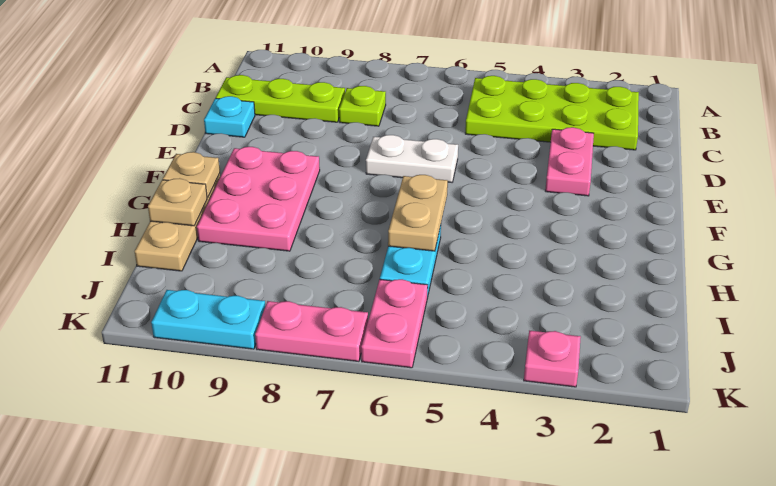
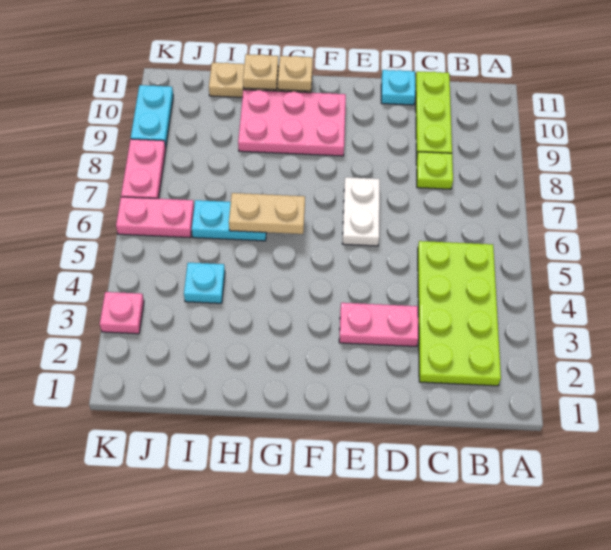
none -> cyan plate I4 level 1

